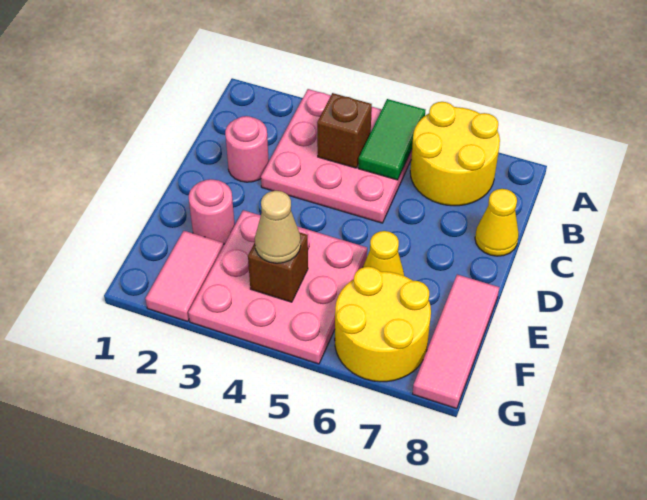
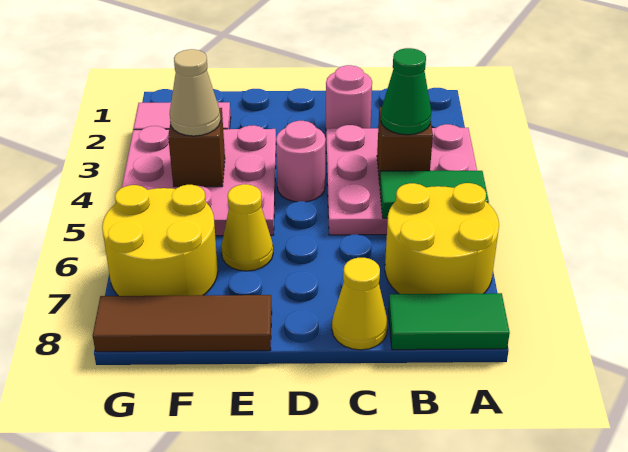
none -> green tile A8:B8 level 1
none -> green cone B4 level 3
pink round brick E2 level 1 -> pink round brick D4 level 1
pink tile E8:G8 level 1 -> brown tile E8:G8 level 1

